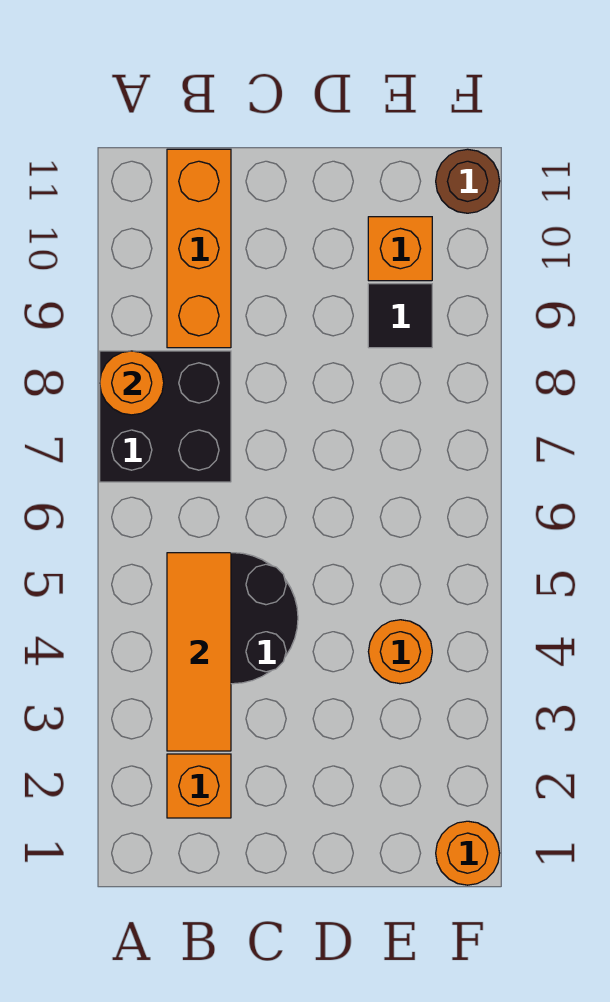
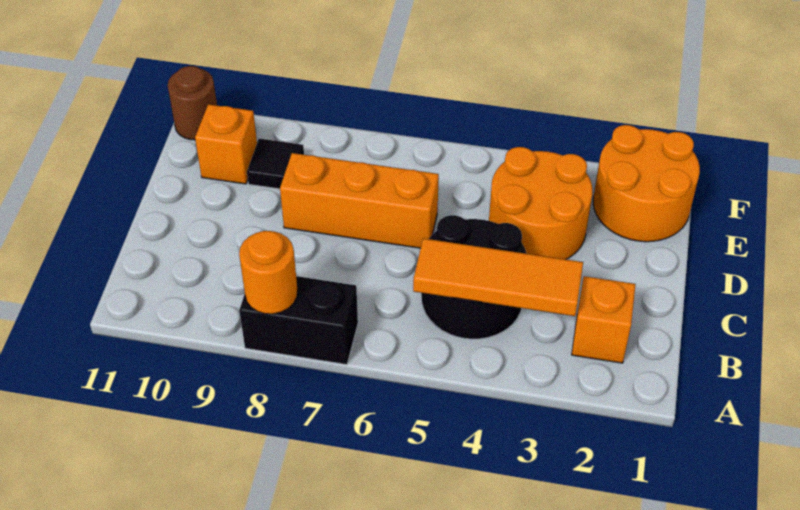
black brick A7:B8 level 1 -> black brick A7:A8 level 1
orange brick B9:B11 level 1 -> orange brick D6:D8 level 1
orange round brick E4 level 1 -> orange round brick D3:E4 level 1
orange round brick F1 level 1 -> orange round brick E1:F2 level 1

